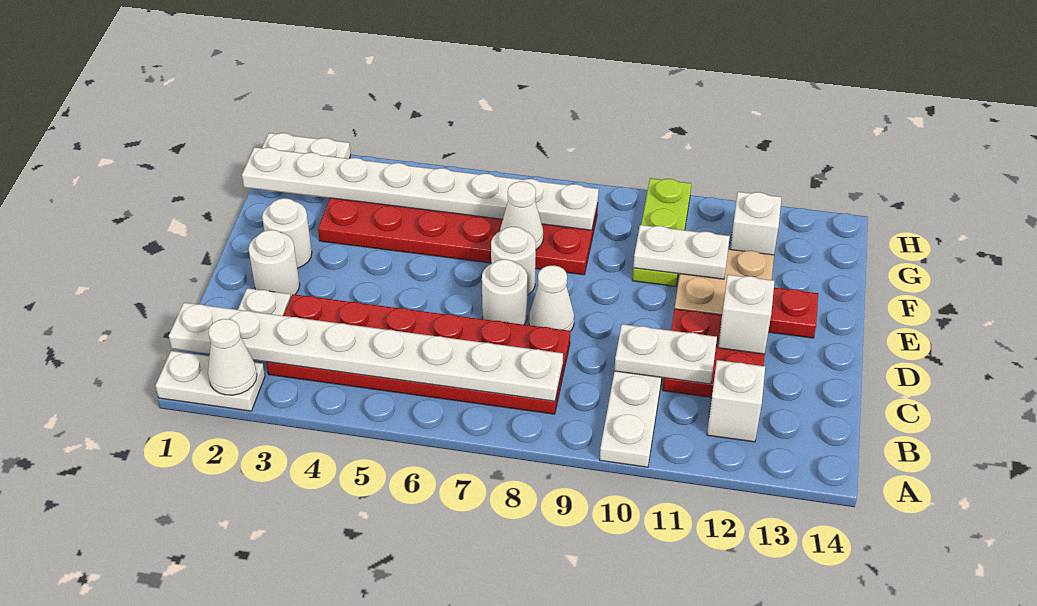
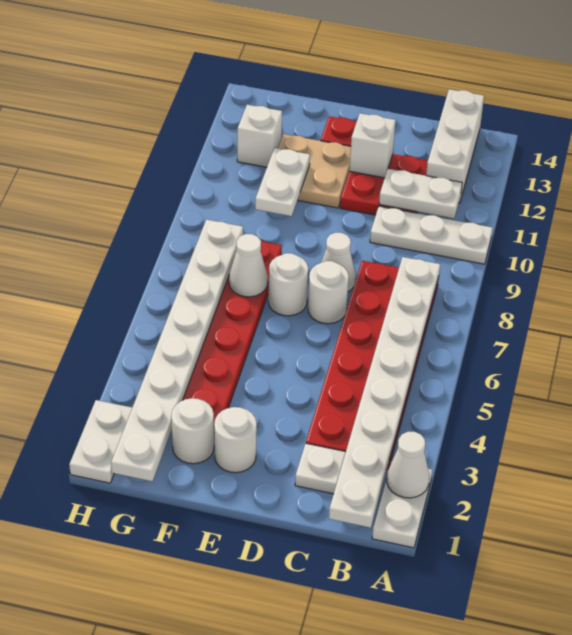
white brick B12 level 1 -> white brick B12:B14 level 1
white plate C10:C11 level 2 -> white plate B11:C11 level 2
white round brick D2 level 1 -> white round brick F2 level 1
lime plate F10:H10 level 1 -> none

